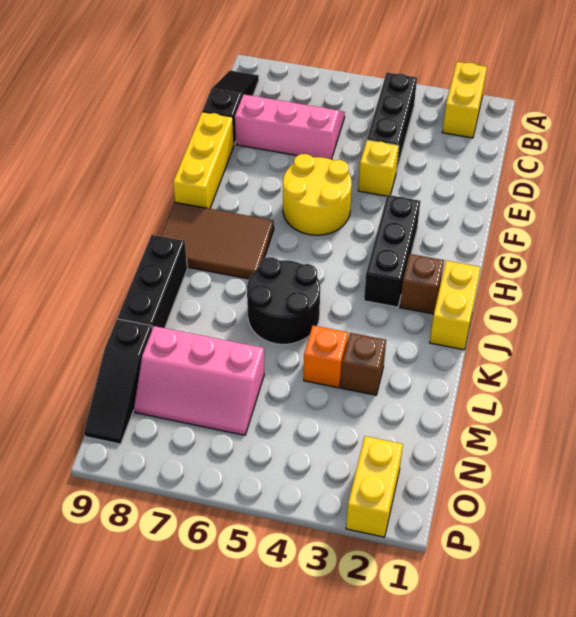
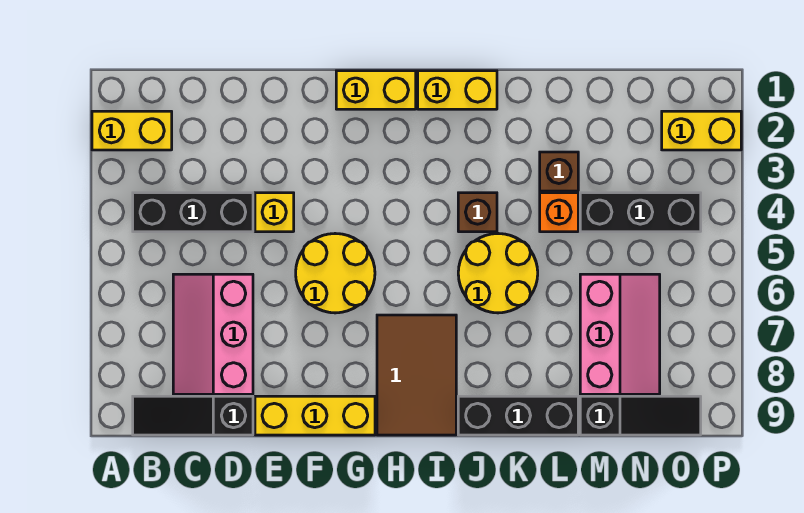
none -> yellow brick G1:H1 level 1
black brick G3:I3 level 1 -> black brick M4:O4 level 1
brown brick I2 level 1 -> brown brick J4 level 1
black round brick J5:K6 level 1 -> yellow round brick J5:K6 level 1

